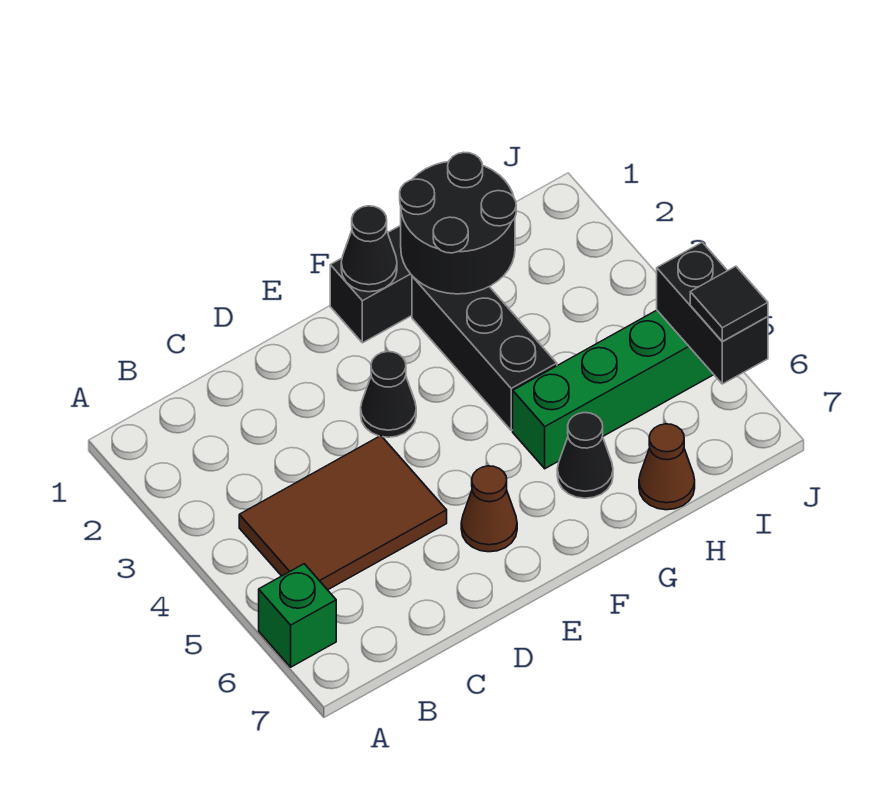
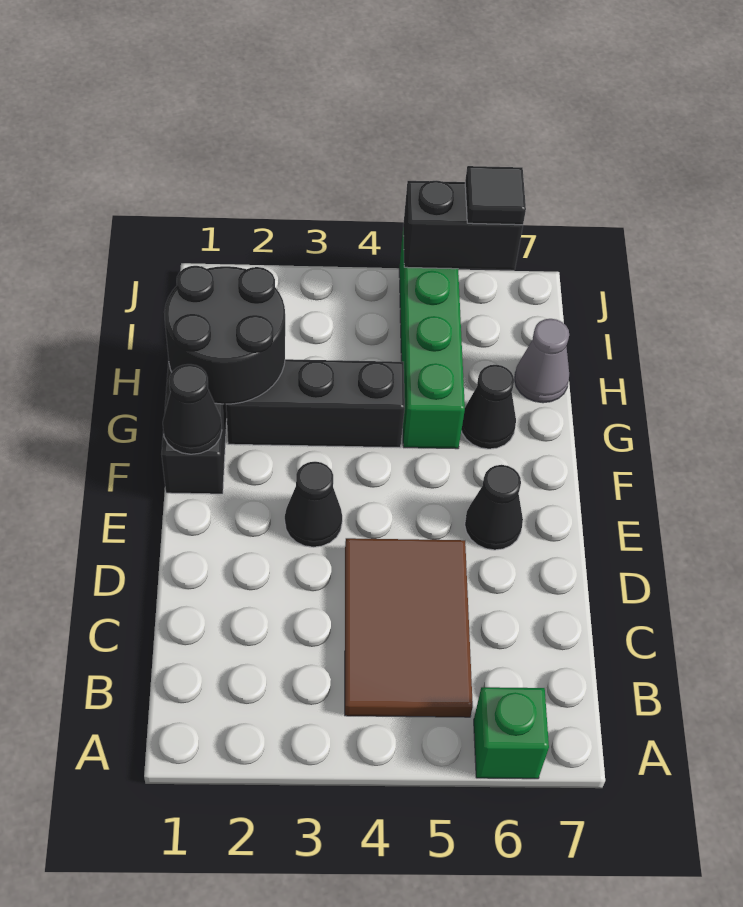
brown cone E6 level 1 -> black cone E6 level 1
brown cone H7 level 1 -> grey cone H7 level 1

